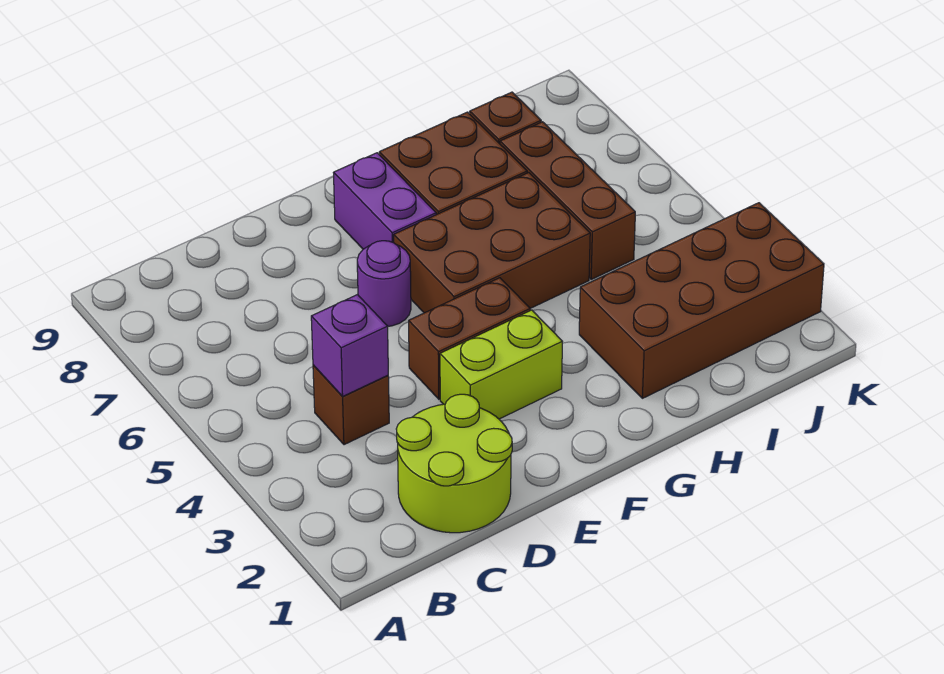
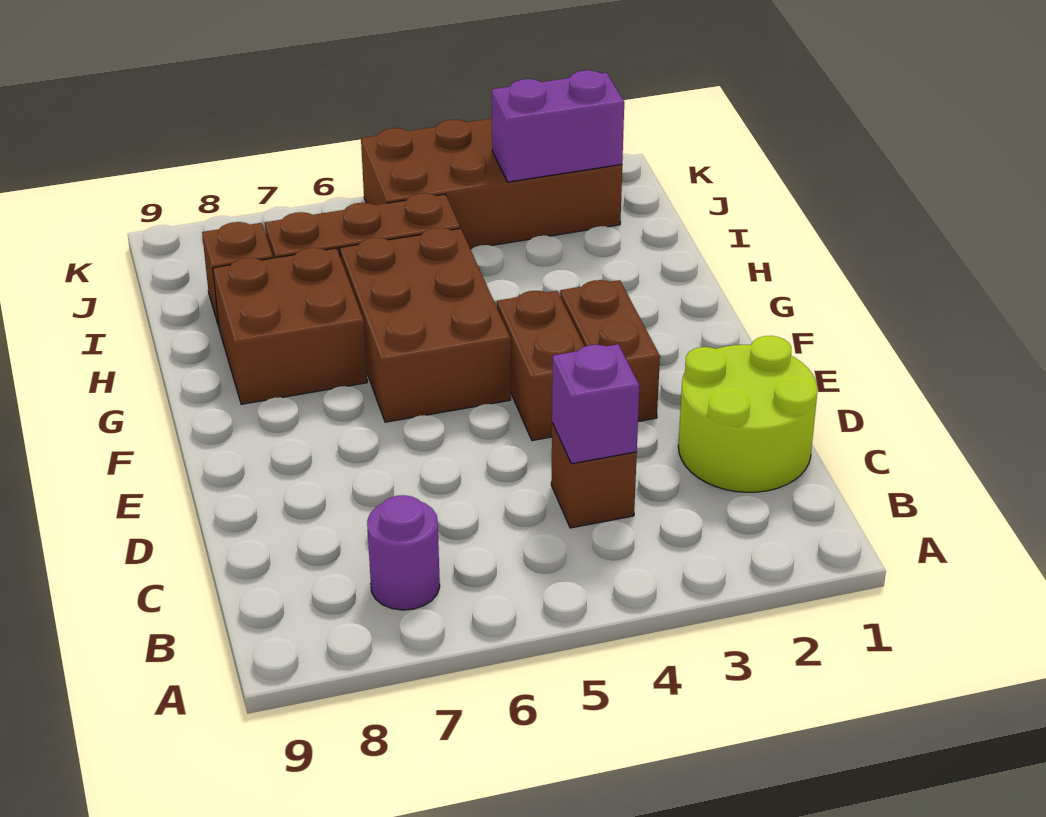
lime brick E3:F3 level 1 -> brown brick E3:F3 level 1
purple round brick E6 level 1 -> purple round brick B7 level 1
purple brick F7:F8 level 1 -> purple brick J2:J3 level 2
brown brick H2:K3 level 1 -> brown brick J2:K5 level 1

